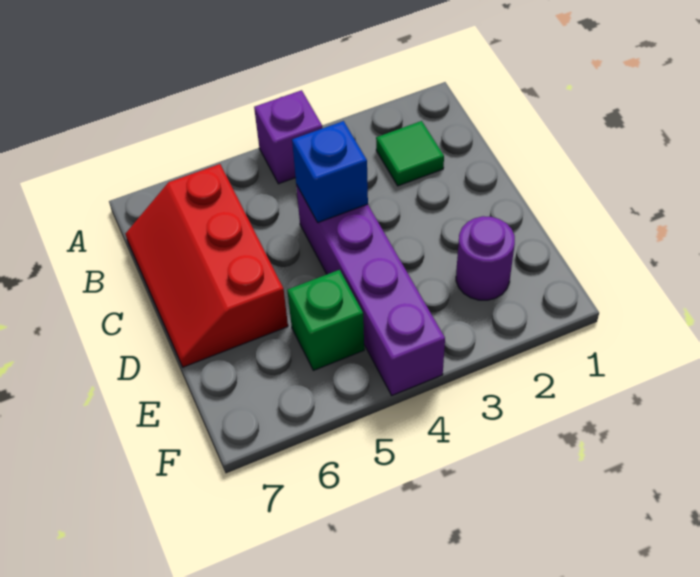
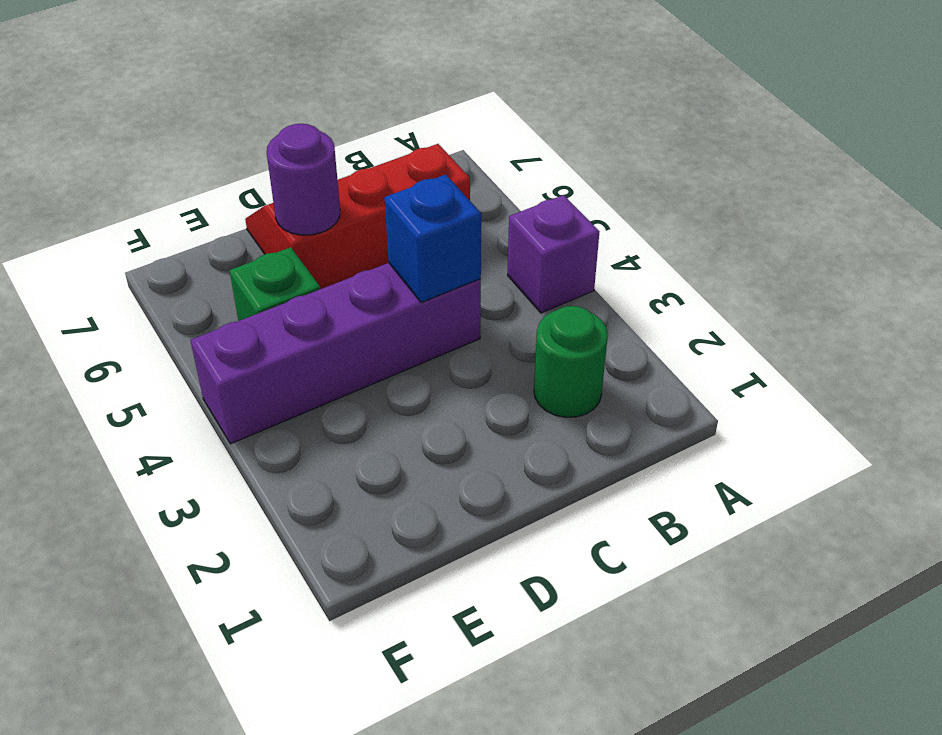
green tile B2 level 1 -> green round brick B2 level 1
purple round brick E2 level 1 -> purple round brick D6 level 2

